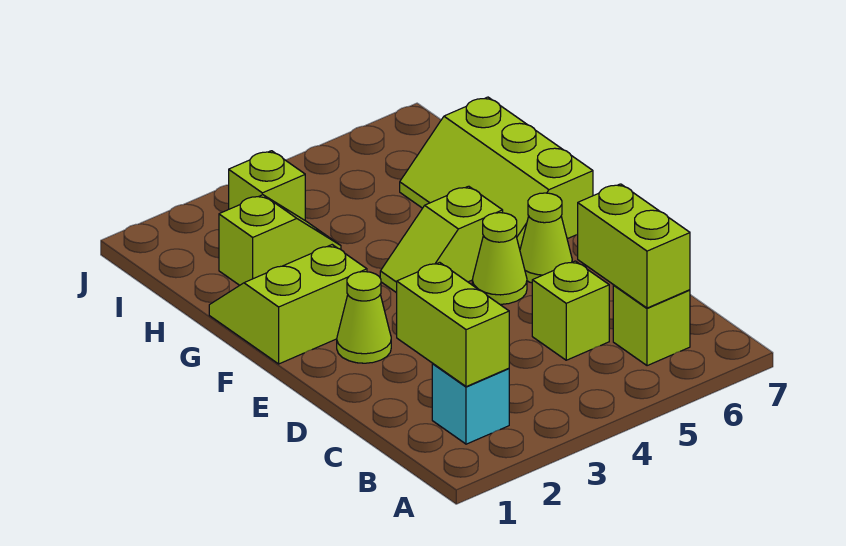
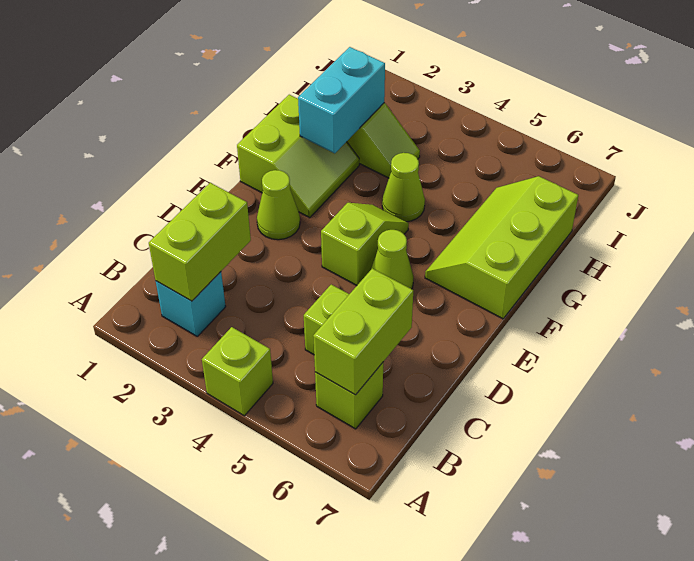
lime cone E6 level 1 -> lime cone G4 level 1
lime slope F1:G2 level 1 top F -> lime slope F1:G2 level 1 top 1
lime slope F4:F5 level 1 top 5 -> lime slope E4:F4 level 1 top E
none -> cyan brick G2:H2 level 2
lime brick I3 level 1 -> lime brick A4 level 1

